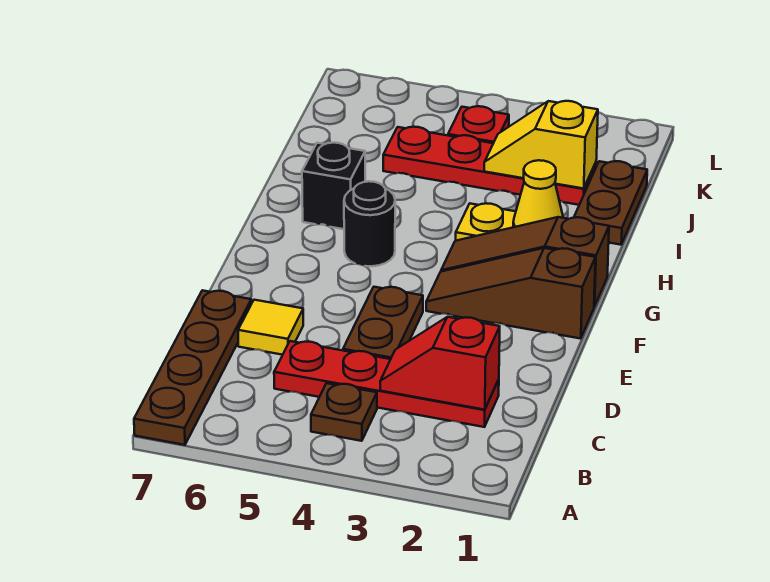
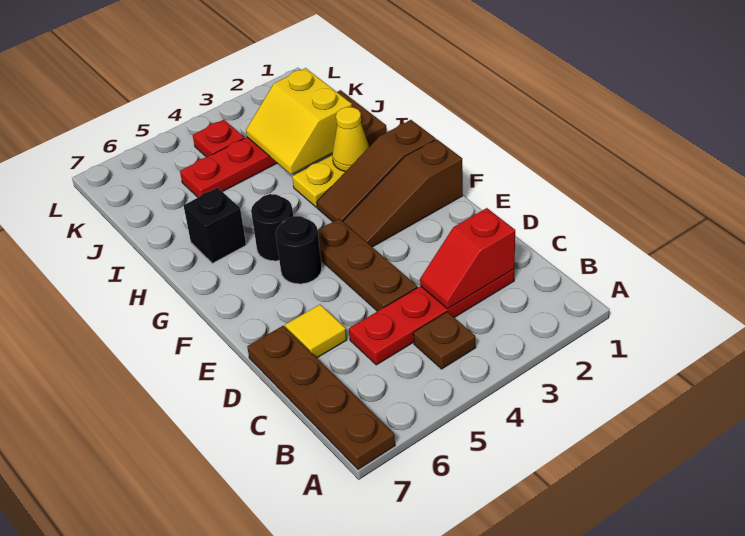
brown plate D4:E4 level 1 -> brown plate D4:F4 level 1
none -> black round brick F5 level 1
yellow slope J2:J3 level 2 top 2 -> yellow slope I2:J3 level 2 top 2

